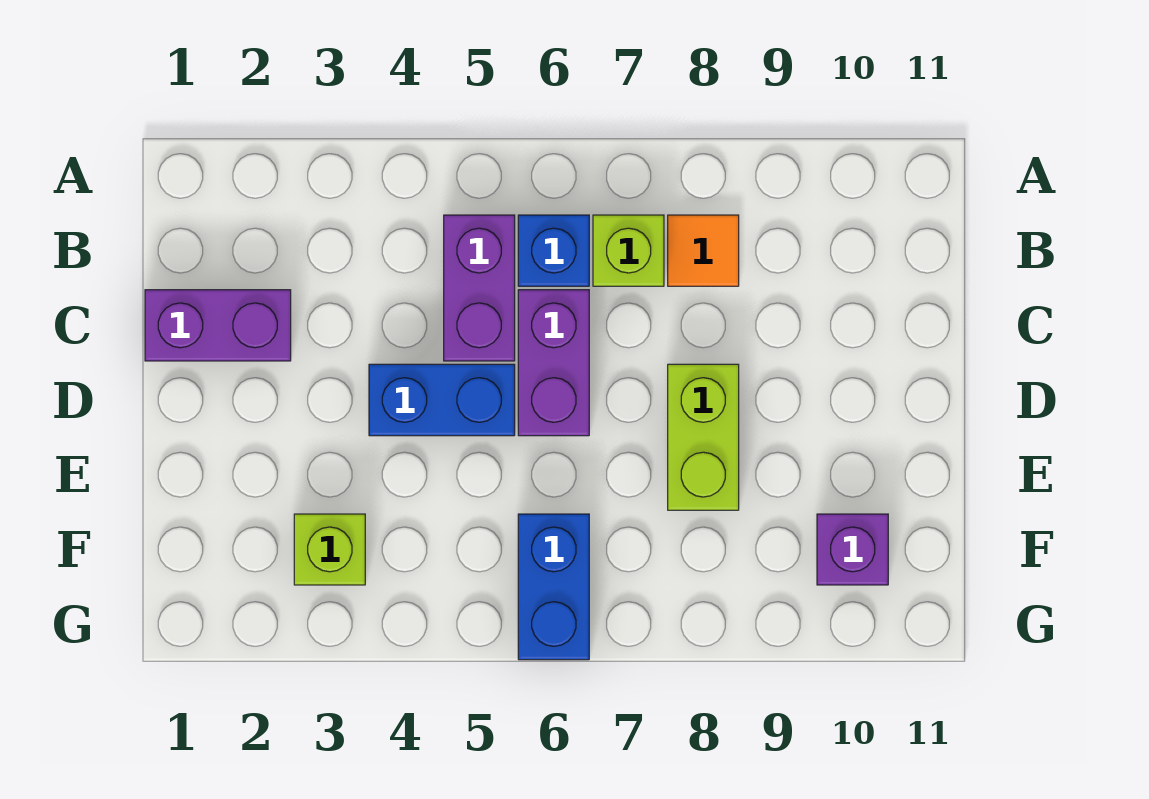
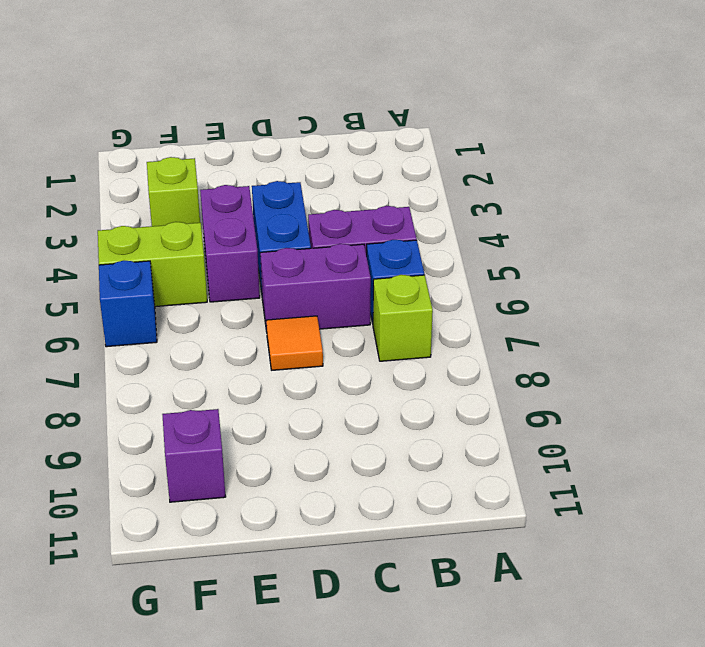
orange tile B8 level 1 -> orange tile D7 level 1
purple brick C1:C2 level 1 -> purple brick E4:E5 level 1
lime brick D8:E8 level 1 -> lime brick F5:G5 level 1
blue brick F6:G6 level 1 -> blue brick G6 level 1

